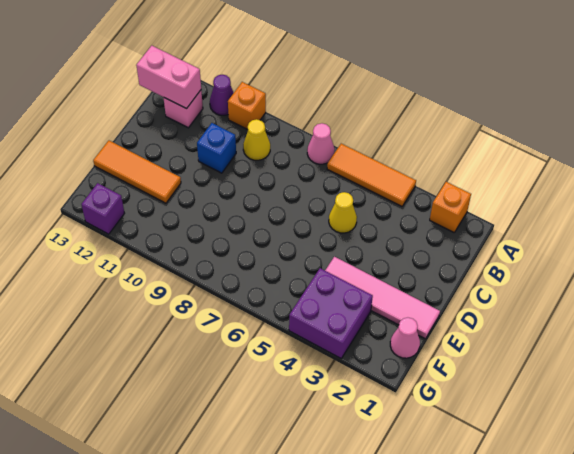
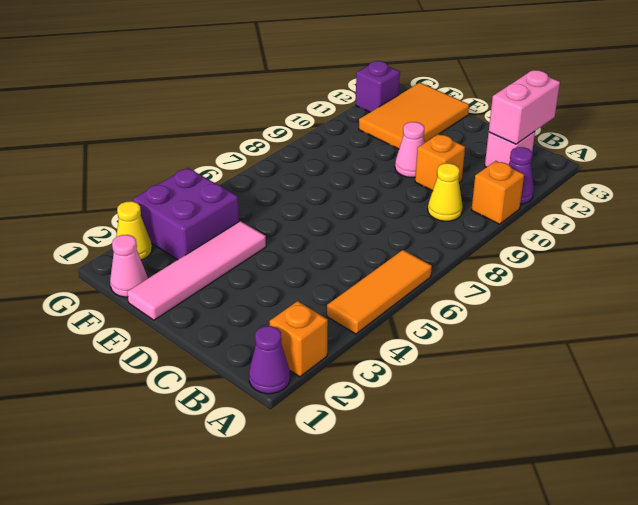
none -> purple cone A1 level 1
pink cone A7 level 1 -> pink cone D10 level 1
yellow cone C5 level 1 -> yellow cone G2 level 1
blue brick C10 level 1 -> orange brick C10 level 1
orange tile E11:E13 level 1 -> orange tile E11:F13 level 1

